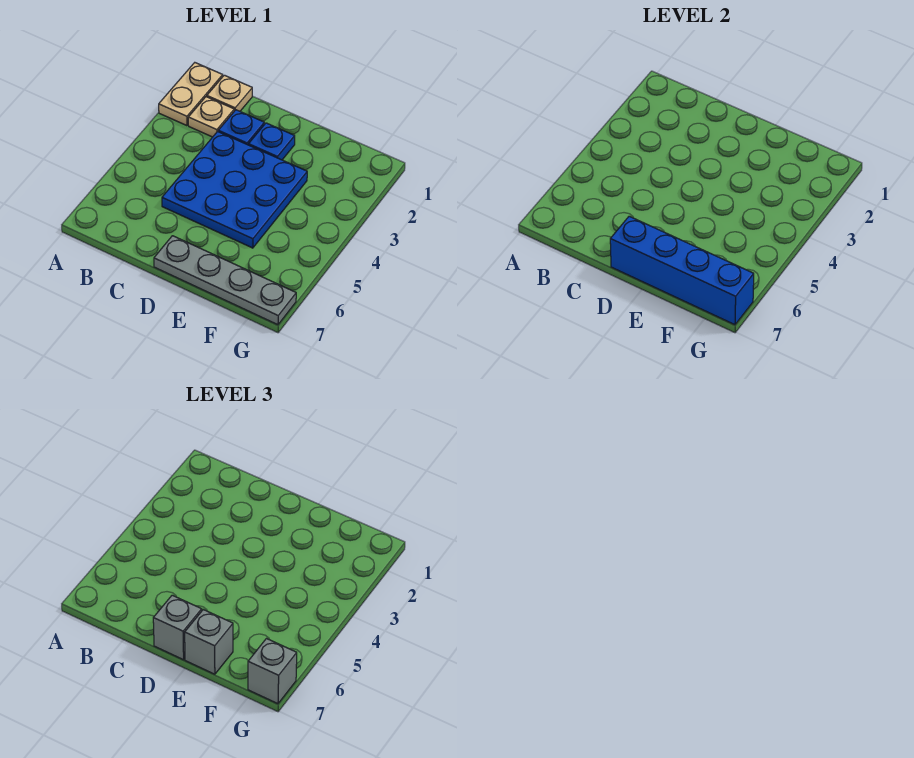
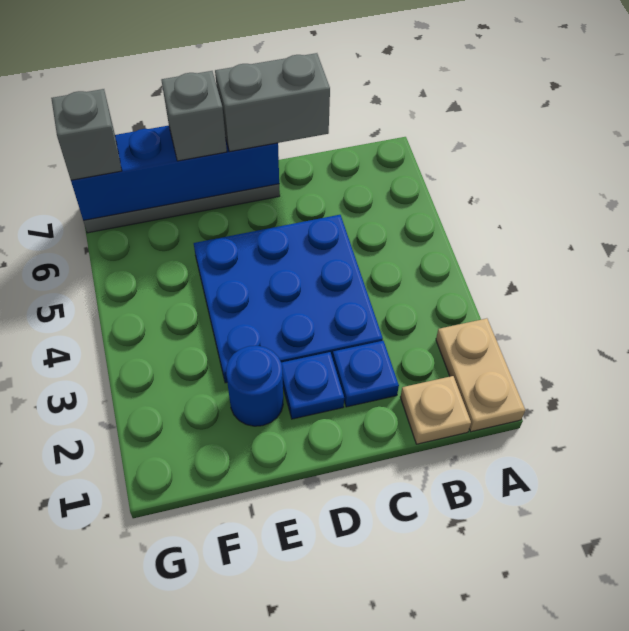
tan plate B2 level 1 -> none
grey brick D7 level 3 -> grey brick C7:D7 level 3
none -> blue round brick E2 level 1

